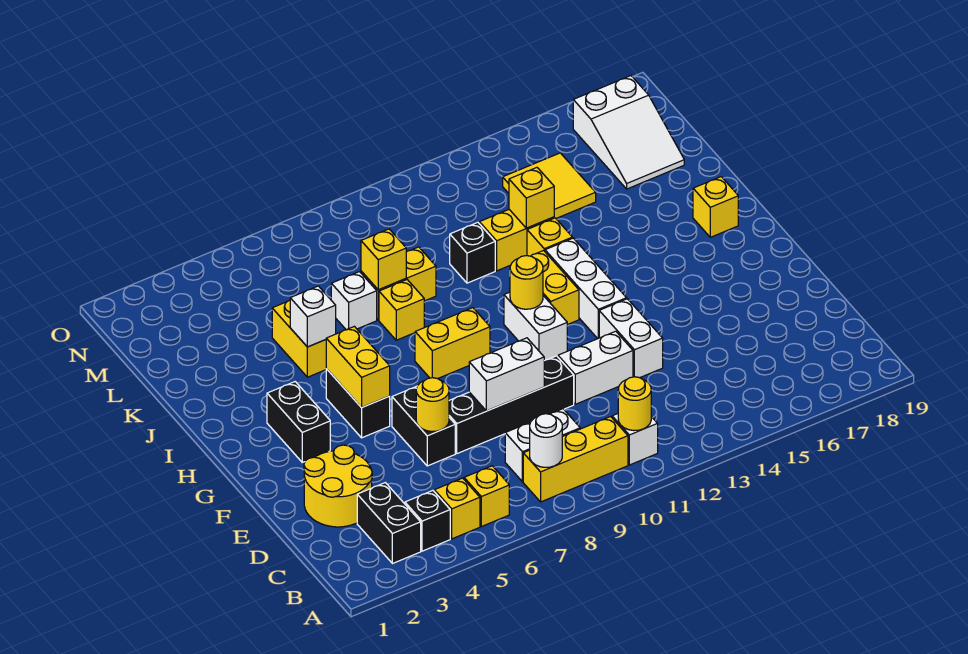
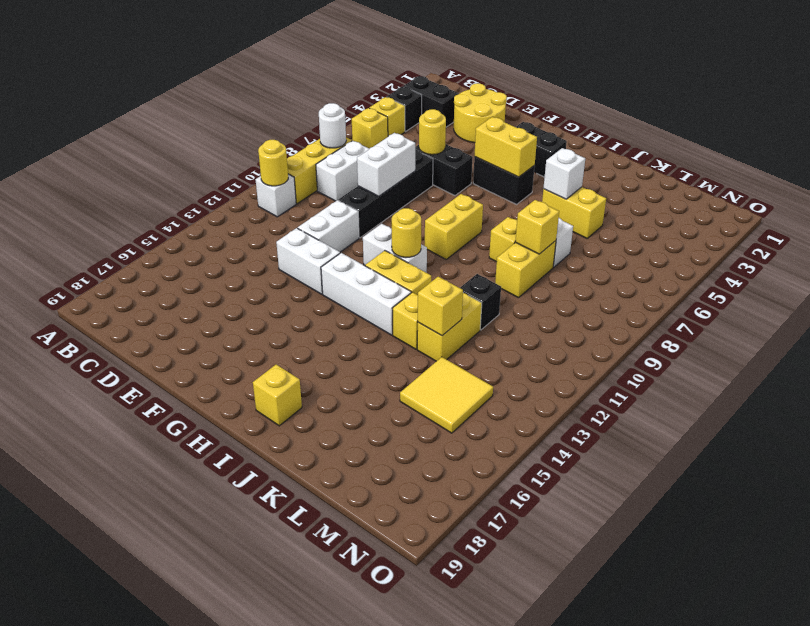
white slope L17:N18 level 1 top N -> none

